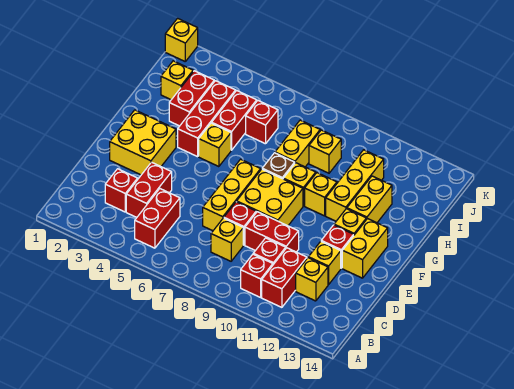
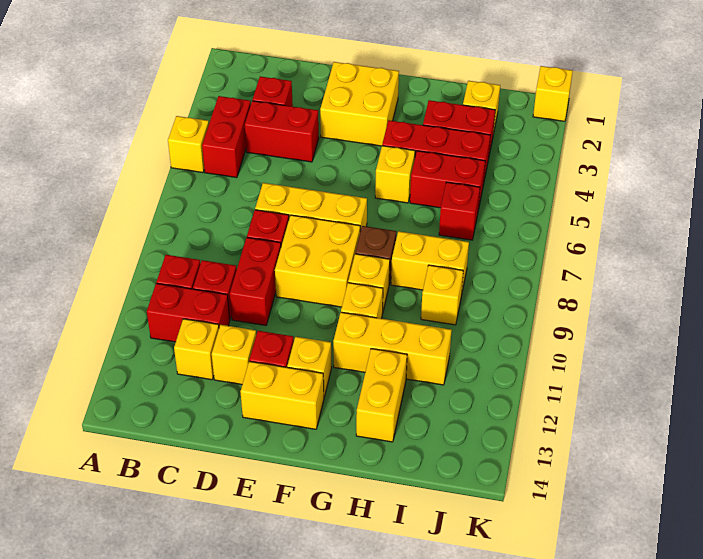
red brick B5:C5 level 1 -> red brick B4:B5 level 1
yellow brick C8 level 1 -> yellow brick A5 level 1
yellow brick G12:H12 level 1 -> yellow brick H12:H13 level 1

